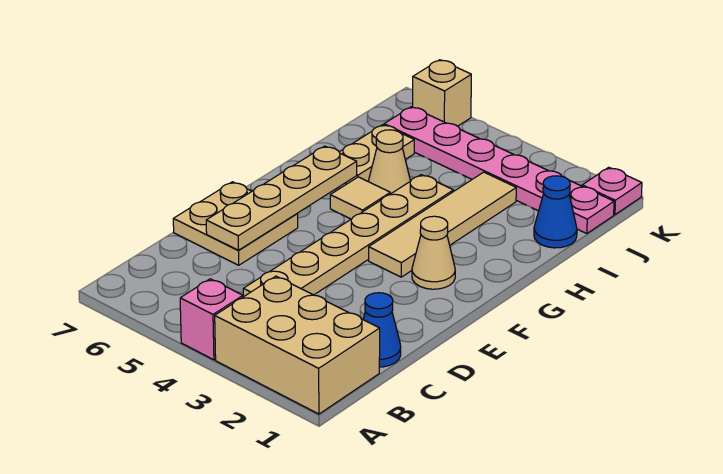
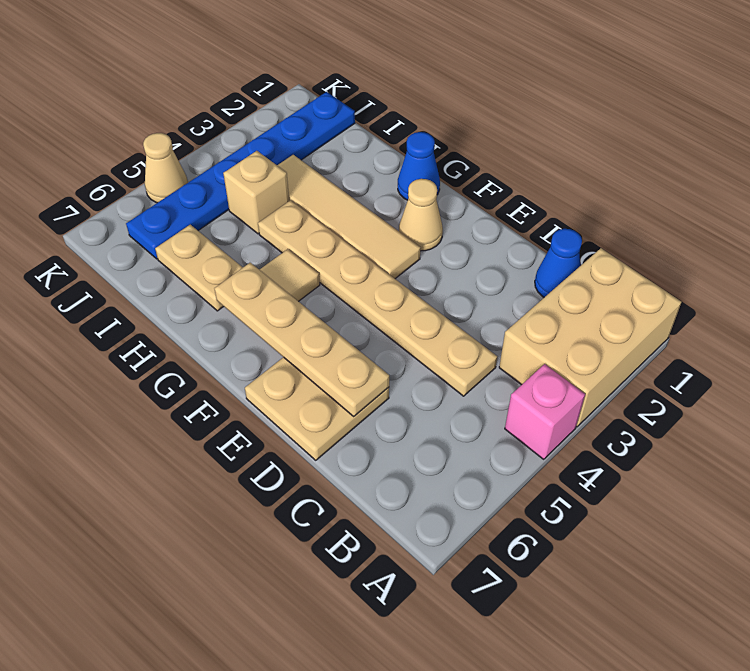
tan cone H5 level 1 -> tan cone K5 level 1
blue cone I1 level 1 -> blue cone G1 level 1
pink plate J1:J6 level 1 -> blue plate J1:J6 level 1
pink plate K1 level 1 -> none
tan brick K6 level 1 -> tan brick I4 level 1

